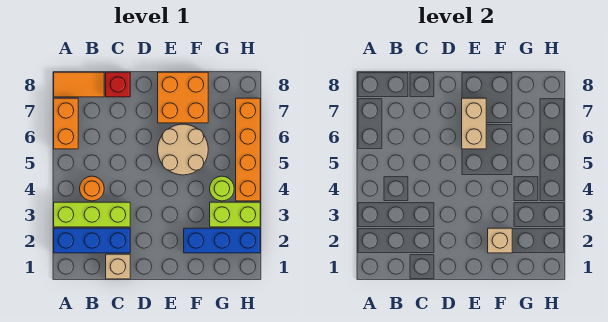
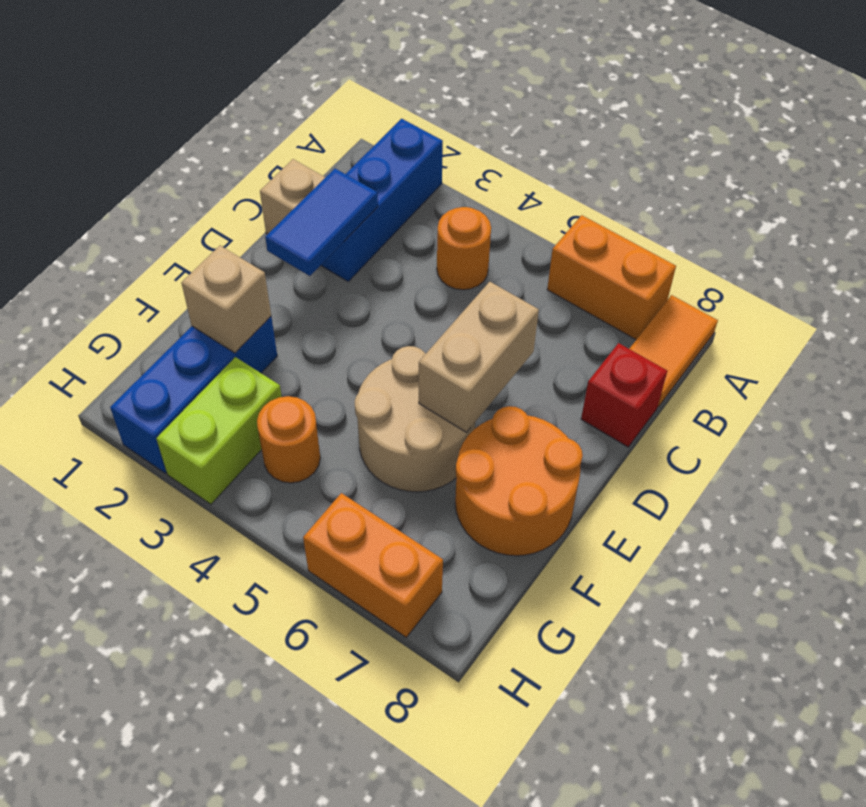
lime brick A3:C3 level 1 -> none
none -> blue tile C2:D2 level 2
tan brick E6:E7 level 2 -> tan brick D6:E6 level 2
orange brick E7:F8 level 1 -> orange round brick E7:F8 level 1
lime round brick G4 level 1 -> orange round brick G4 level 1
orange brick H4:H7 level 1 -> orange brick H6:H7 level 1

